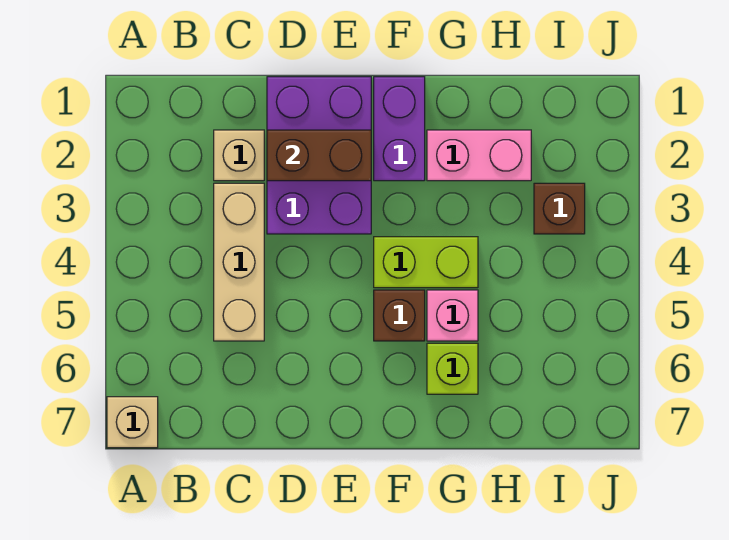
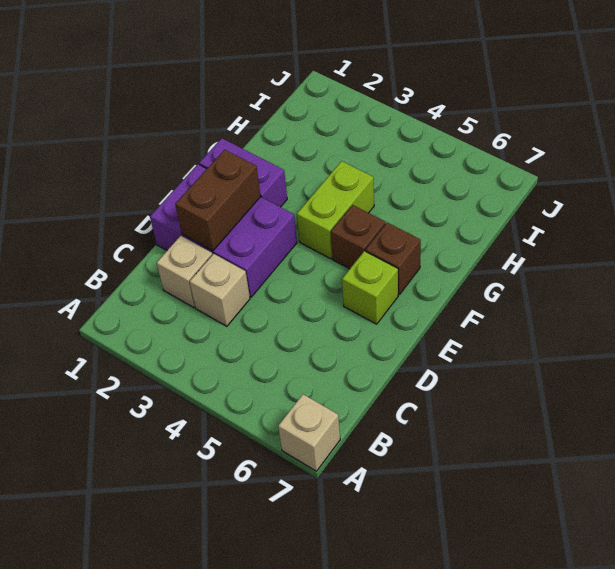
tan brick C3:C5 level 1 -> tan brick C3 level 1
pink brick G2:H2 level 1 -> none
pink brick G5 level 1 -> none
lime brick G6 level 1 -> lime brick E6 level 1
brown brick I3 level 1 -> brown brick F6 level 1

